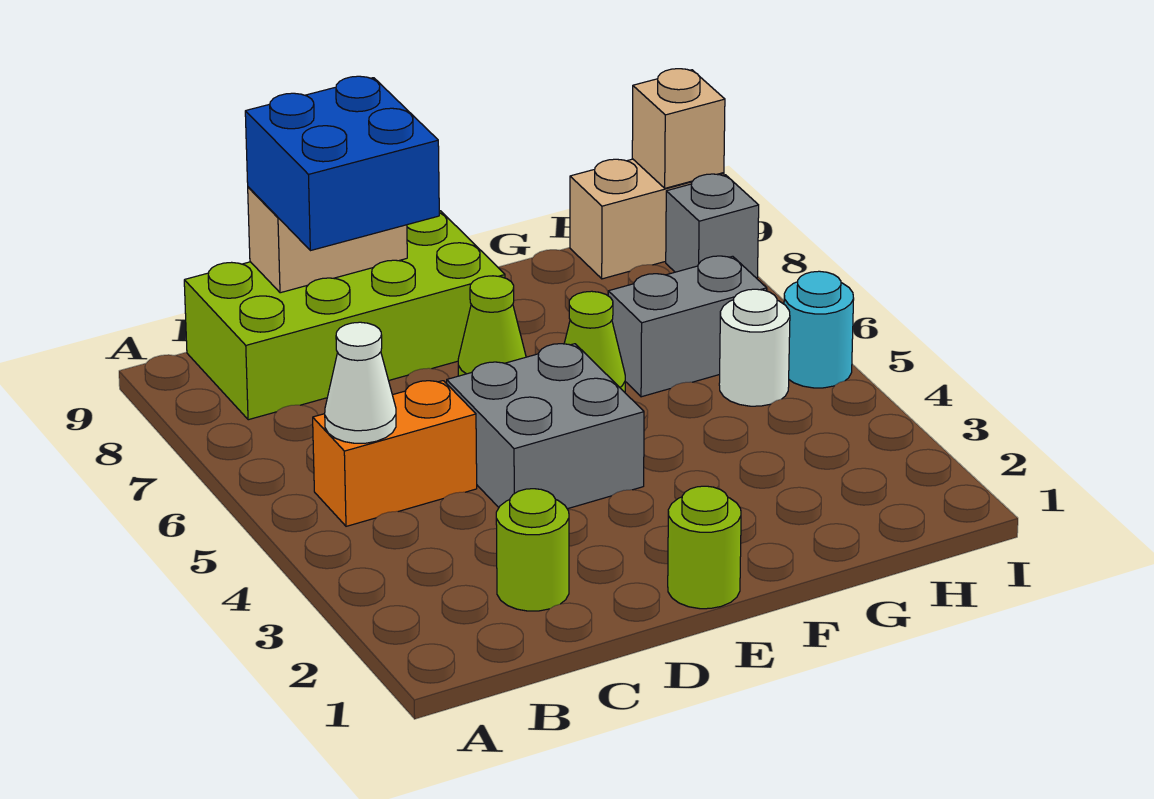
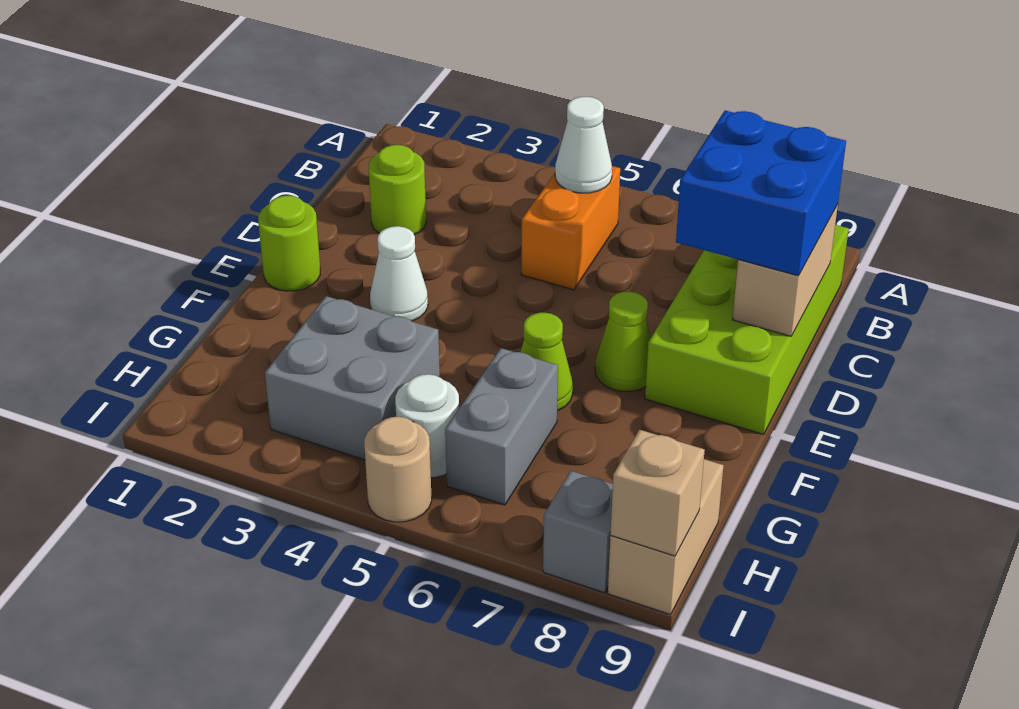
grey brick D4:E5 level 1 -> grey brick G3:H4 level 1
none -> white cone E3 level 1
cyan round brick I5 level 1 -> tan round brick I5 level 1

